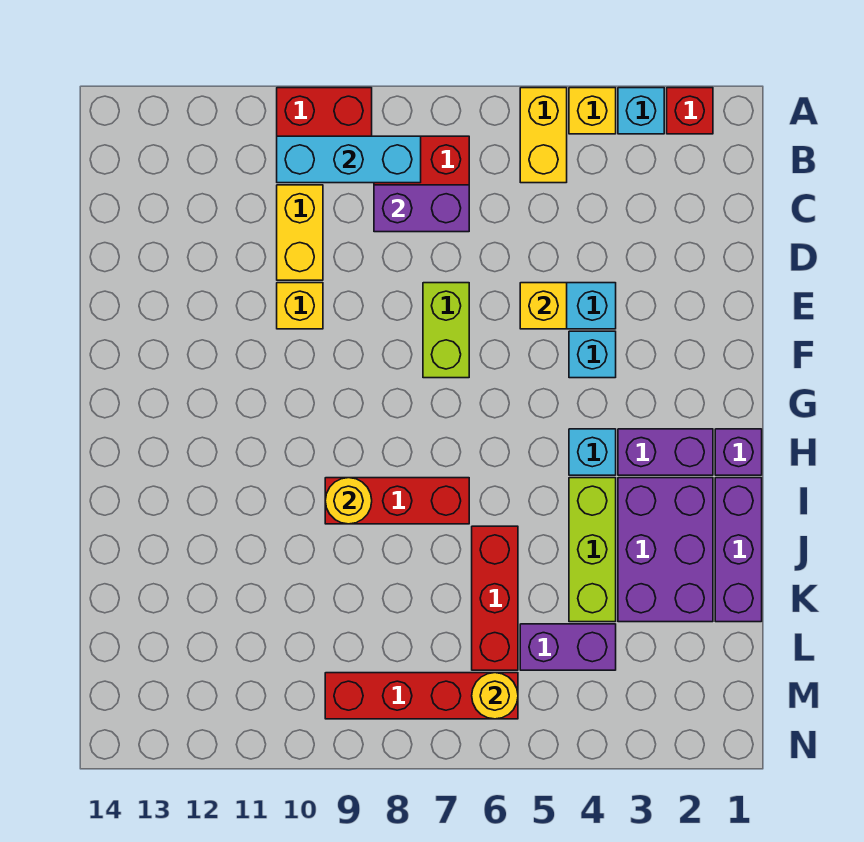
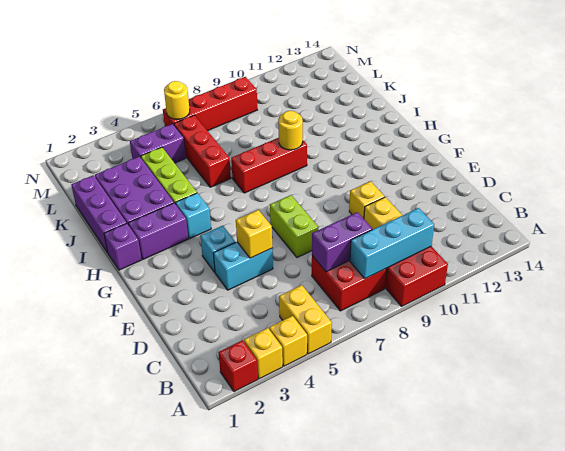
cyan brick A3 level 1 -> yellow brick A3 level 1

